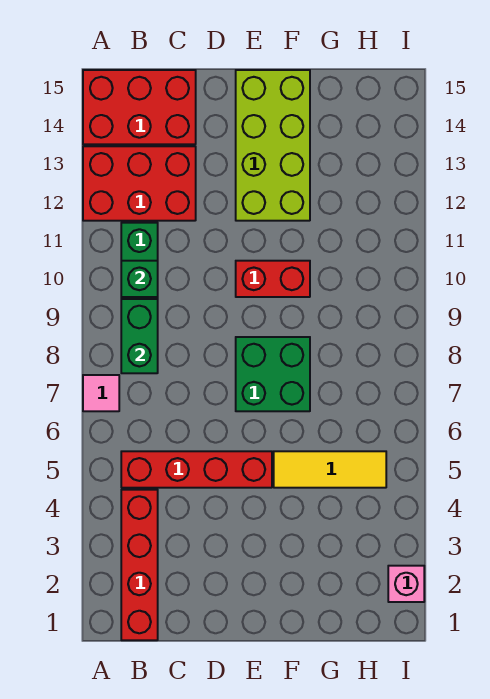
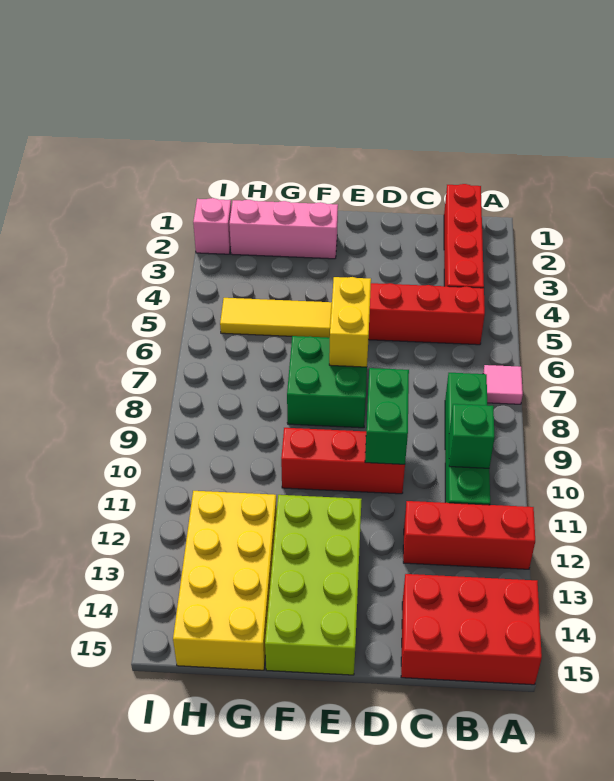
red brick A12:C13 level 1 -> red brick A12:C12 level 1
green brick B8:B9 level 2 -> green brick D9:D10 level 2
none -> yellow brick E6:E7 level 2
red brick E10:F10 level 1 -> red brick D10:F10 level 1
none -> pink brick F2:H2 level 1
none -> yellow brick G12:H15 level 1

